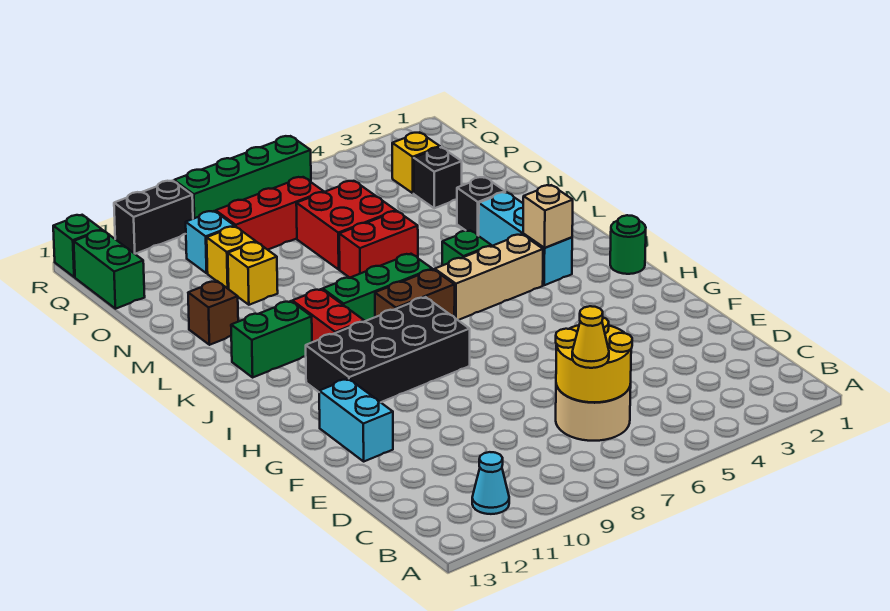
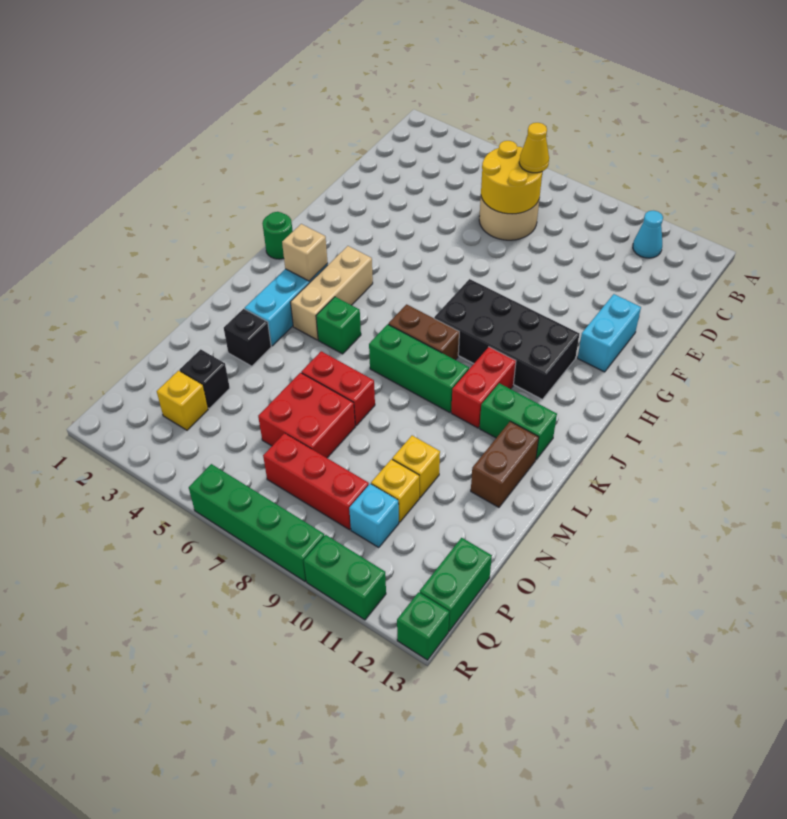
tan brick J4:J6 level 1 -> tan brick I4:K4 level 1
brown brick M12 level 1 -> brown brick L12:M12 level 1
black brick R10:R11 level 1 -> green brick R10:R11 level 1

